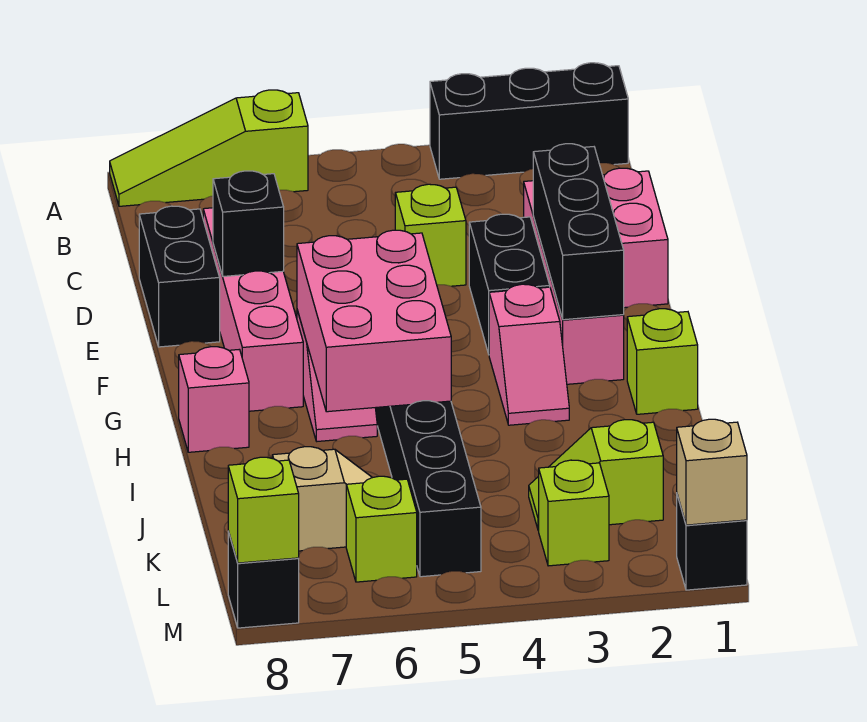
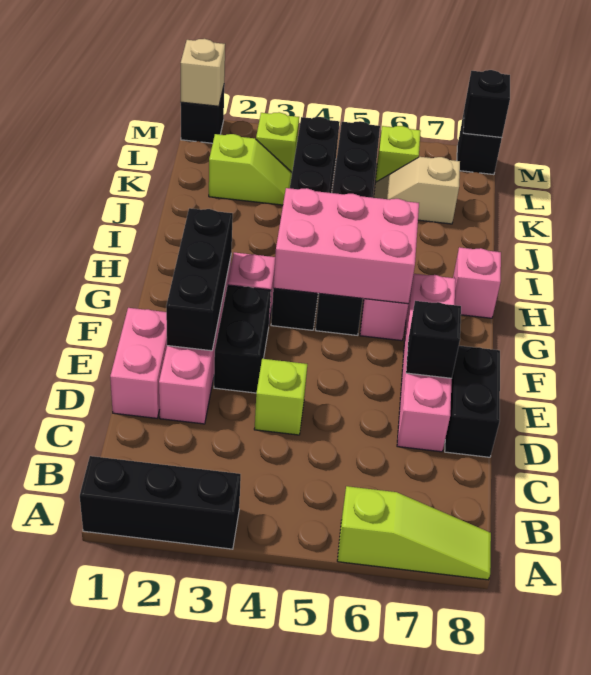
none -> black brick G4:L4 level 1
pink brick G5:I6 level 2 -> pink brick G4:H6 level 2
lime brick H1 level 1 -> none
lime brick M8 level 2 -> black brick M8 level 2

